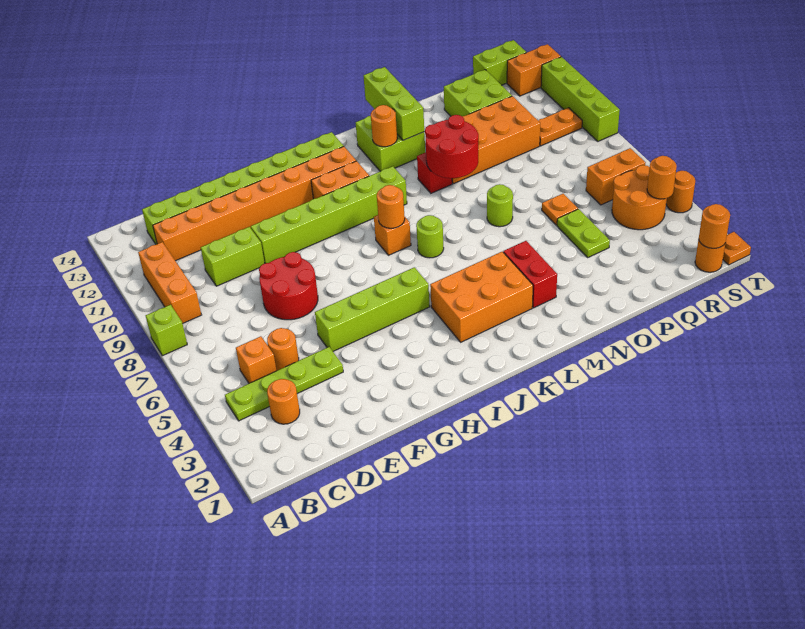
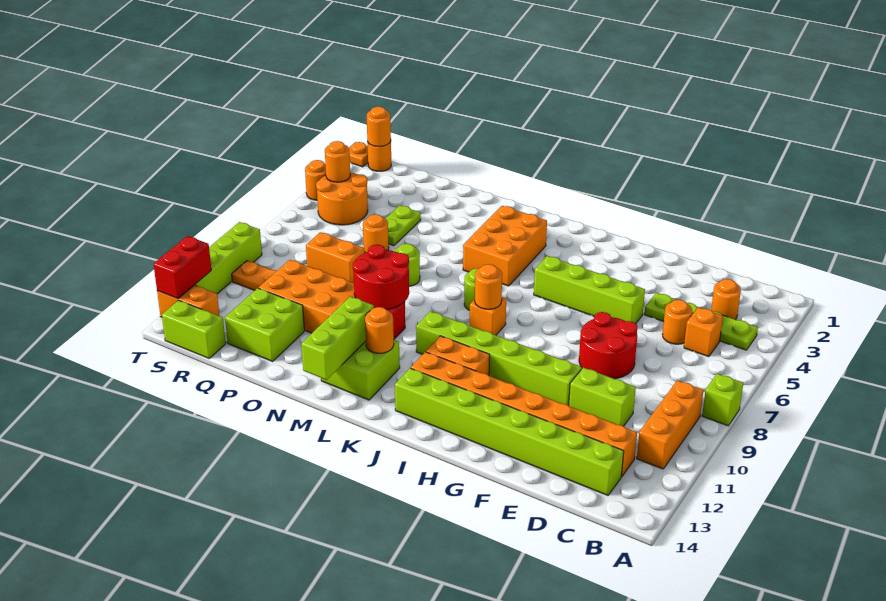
orange brick J3:L4 level 1 -> orange brick K3:L5 level 1
red brick M3:M4 level 1 -> red brick T12:T13 level 2
orange plate P6 level 1 -> orange round brick P6 level 1
orange brick R6:S6 level 1 -> orange brick P8:Q8 level 1

